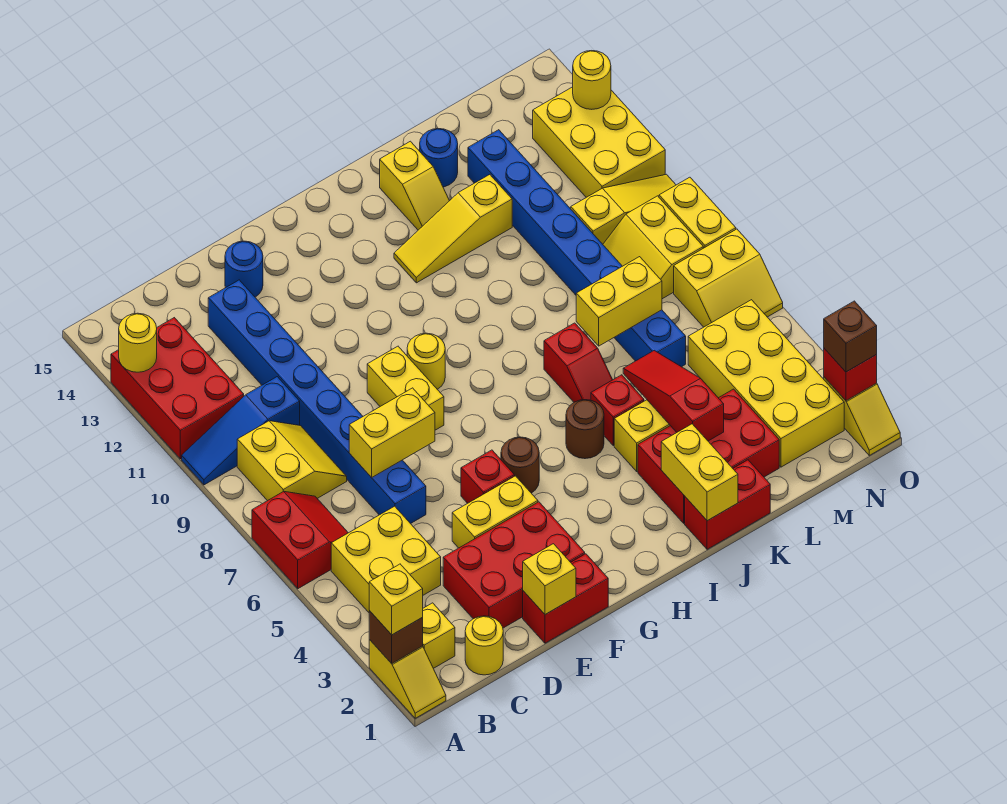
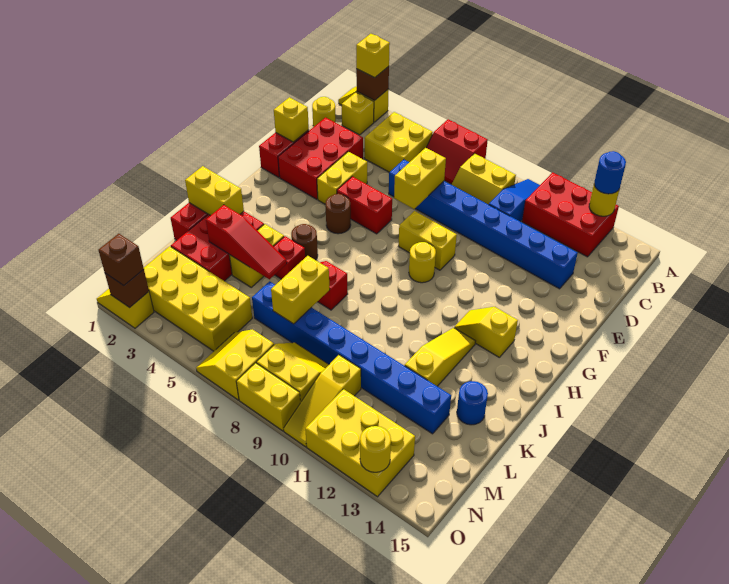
blue round brick E14 level 1 -> blue round brick A13 level 3
red brick F5 level 1 -> red brick F5:F6 level 1
yellow slope J13:J14 level 1 top 14 -> yellow slope H12:H13 level 1 top 13
red brick O2 level 2 -> brown brick O2 level 2

